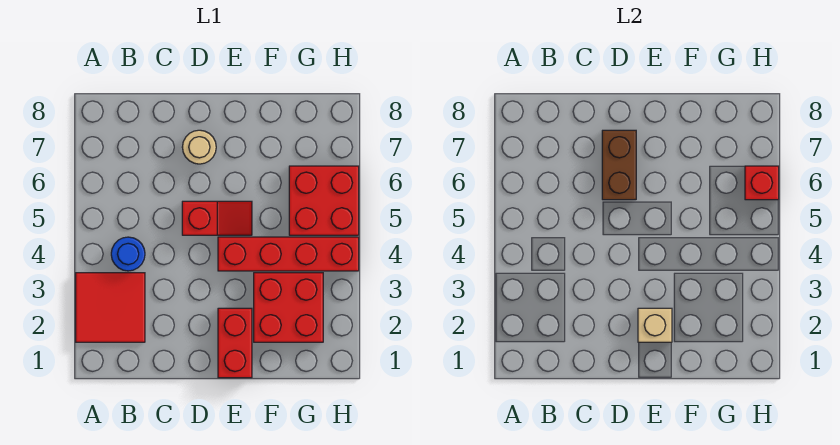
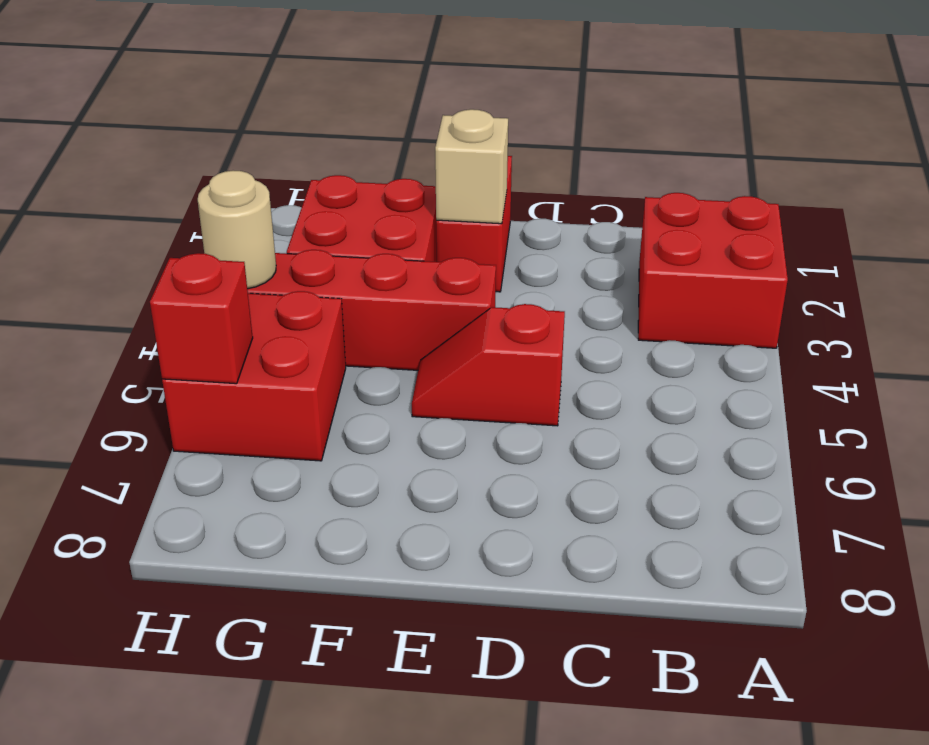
red tile A2:B3 level 1 -> red brick A2:B3 level 1
blue round brick B4 level 1 -> none
brown brick D6:D7 level 2 -> none
tan round brick D7 level 1 -> tan round brick H4 level 2

